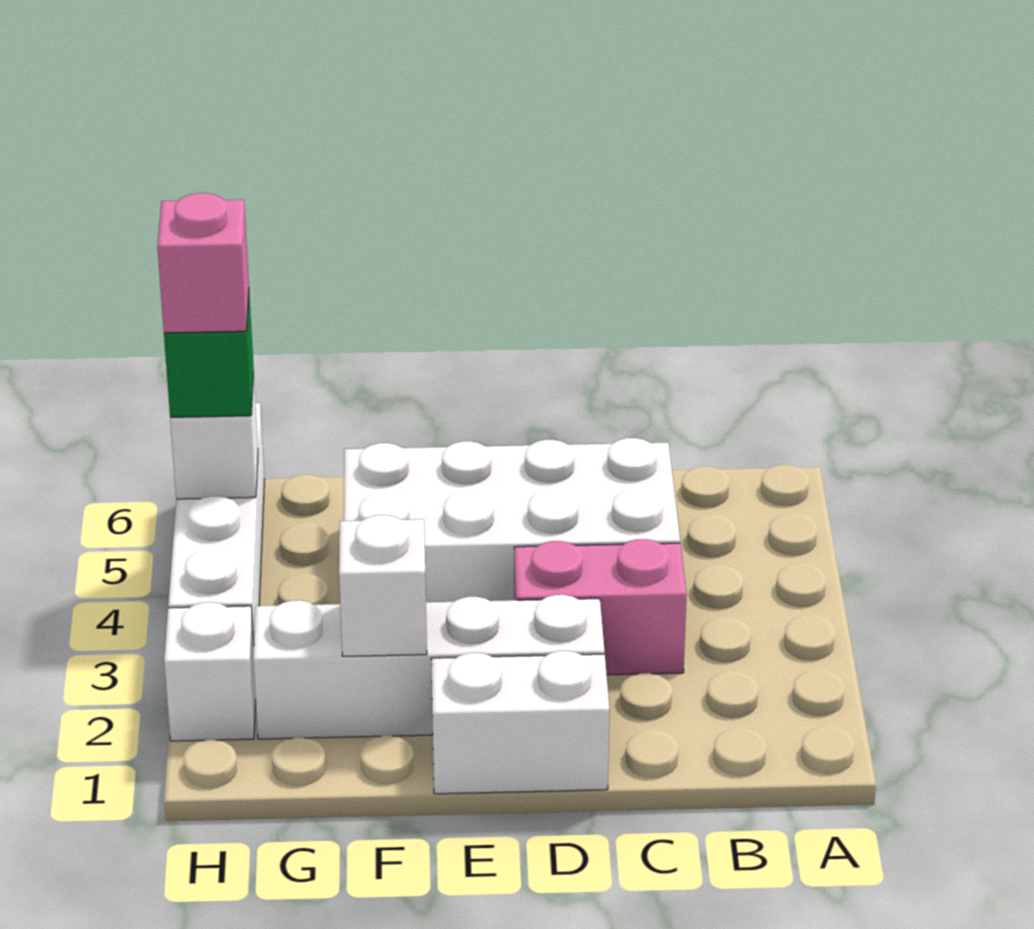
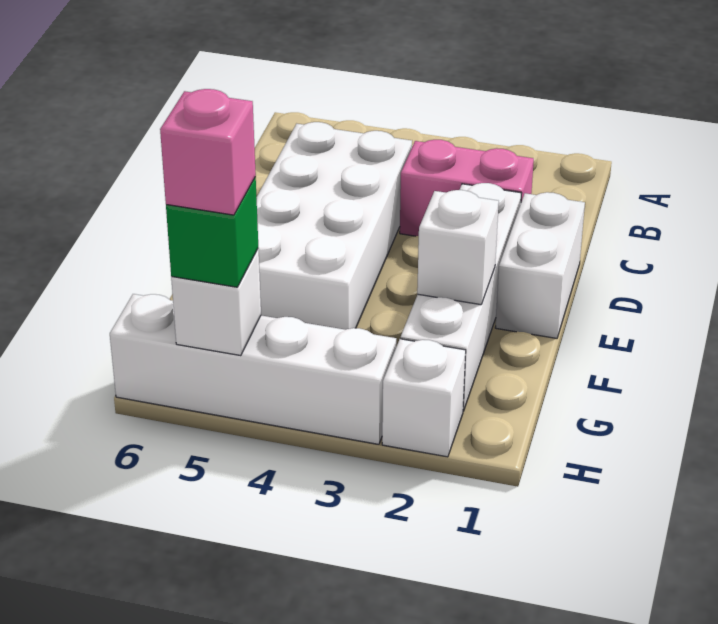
pink brick C3:D3 level 1 -> pink brick C2:C3 level 1

